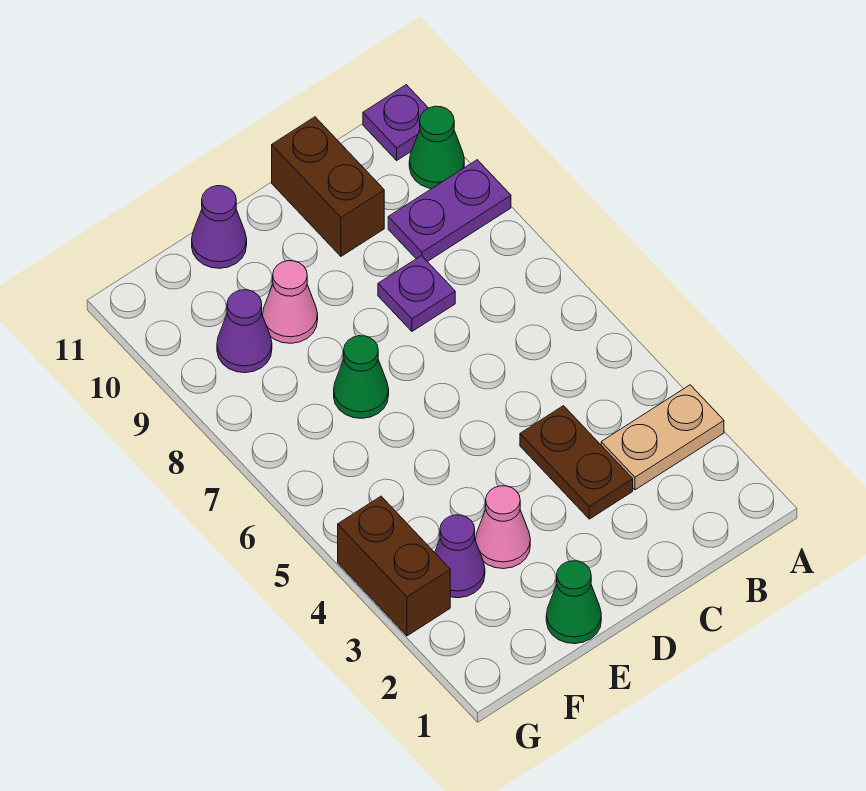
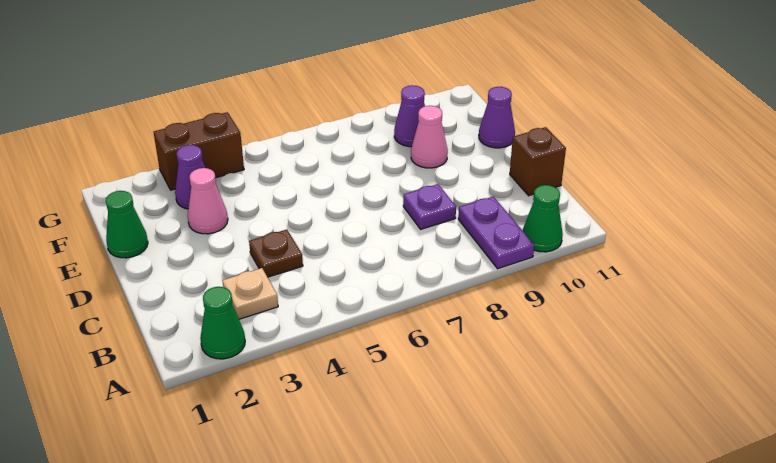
tan plate A3:B3 level 1 -> tan plate B3 level 1
purple plate A11 level 1 -> none
brown plate C3:C4 level 1 -> brown plate C4 level 1
brown brick C10:C11 level 1 -> brown brick C11 level 1
green cone E7 level 1 -> green cone A2 level 1

